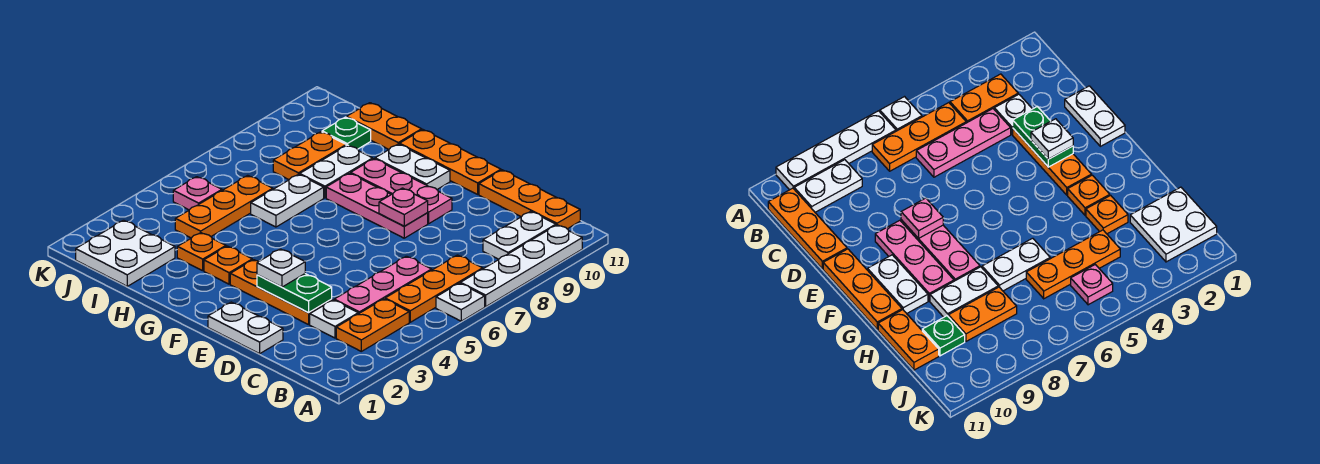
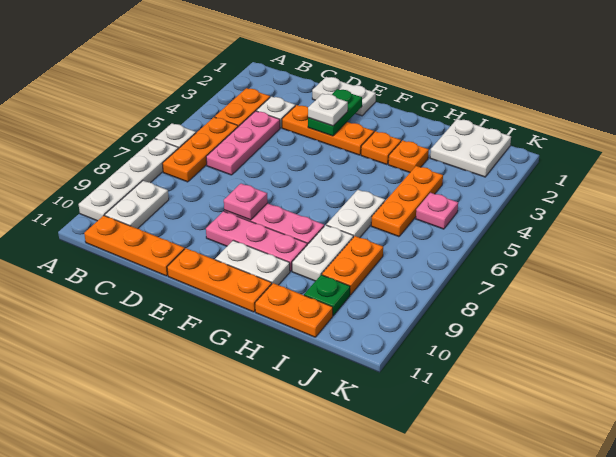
green plate D3:E3 level 2 -> green plate E2:E3 level 2

